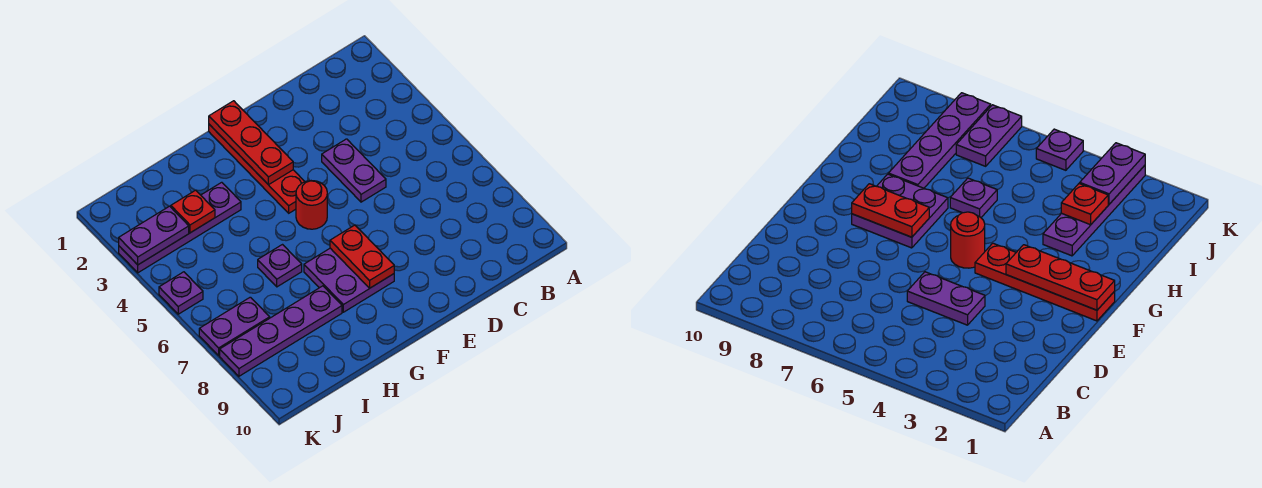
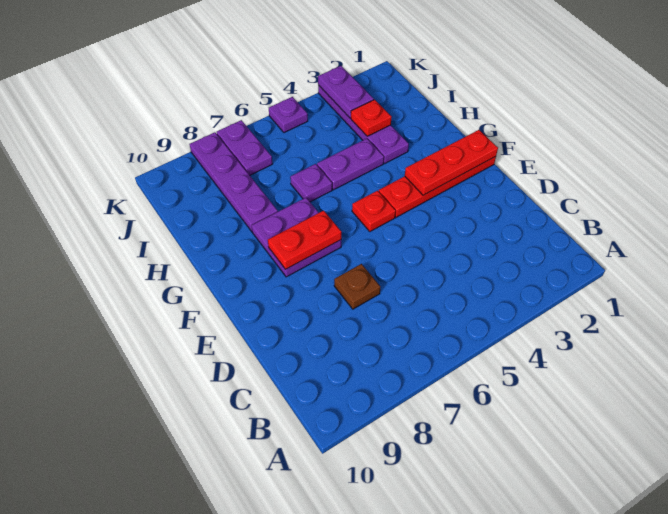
purple plate D4:D5 level 1 -> purple plate H4:H5 level 1
none -> brown plate D7 level 1
red round brick F5 level 1 -> red plate F5 level 1

